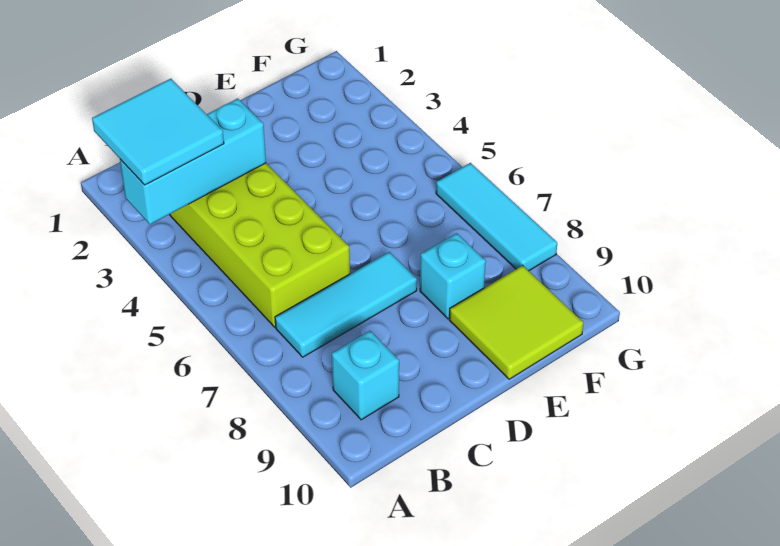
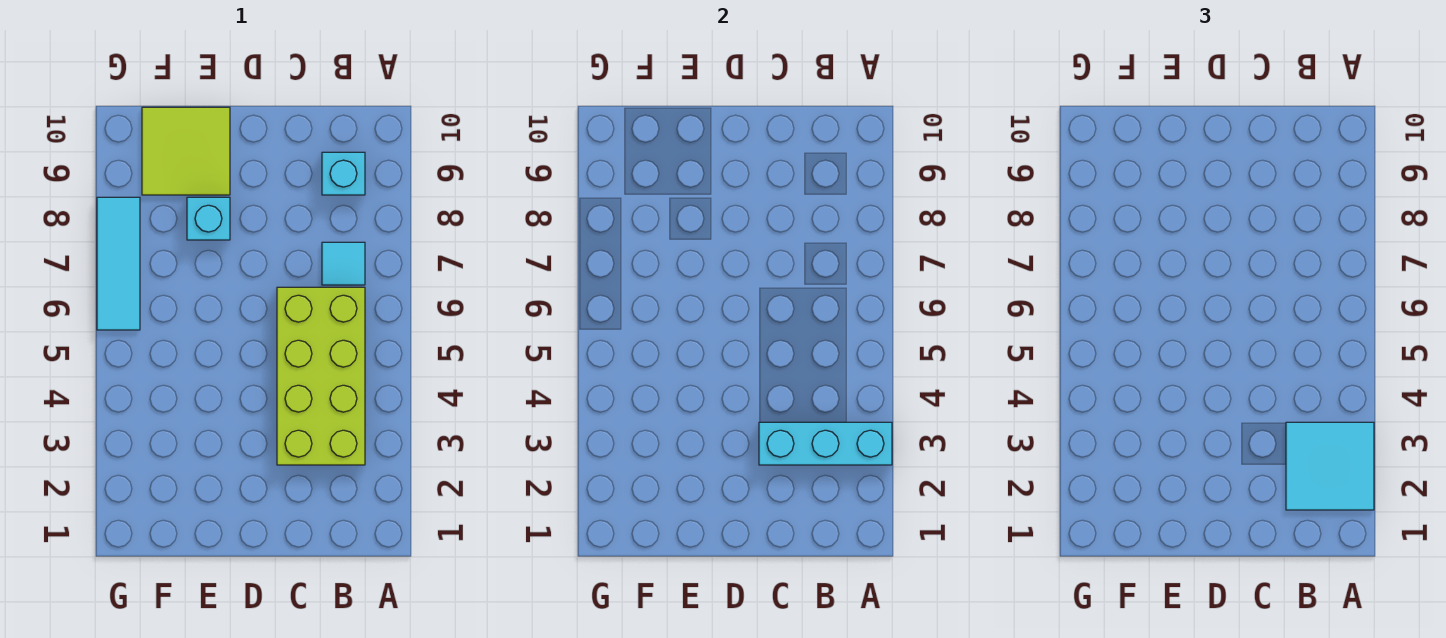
cyan tile B7:D7 level 1 -> cyan tile B7 level 1

